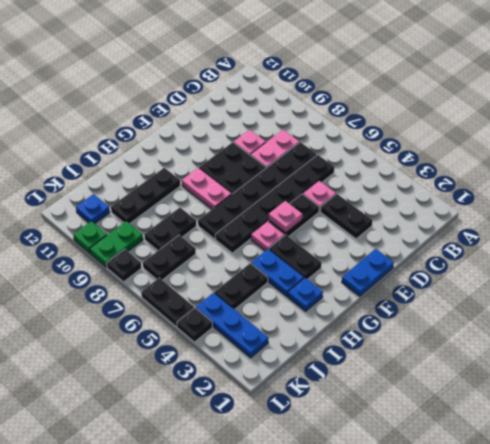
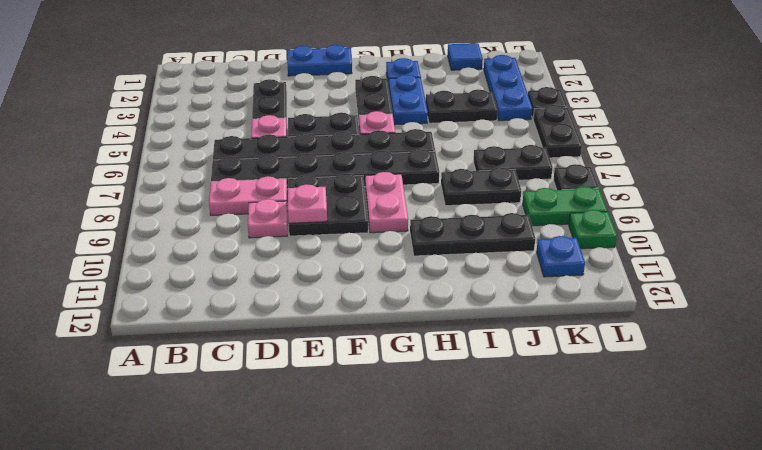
pink plate F5 level 2 -> pink plate E9 level 2
none -> blue tile J1 level 1

